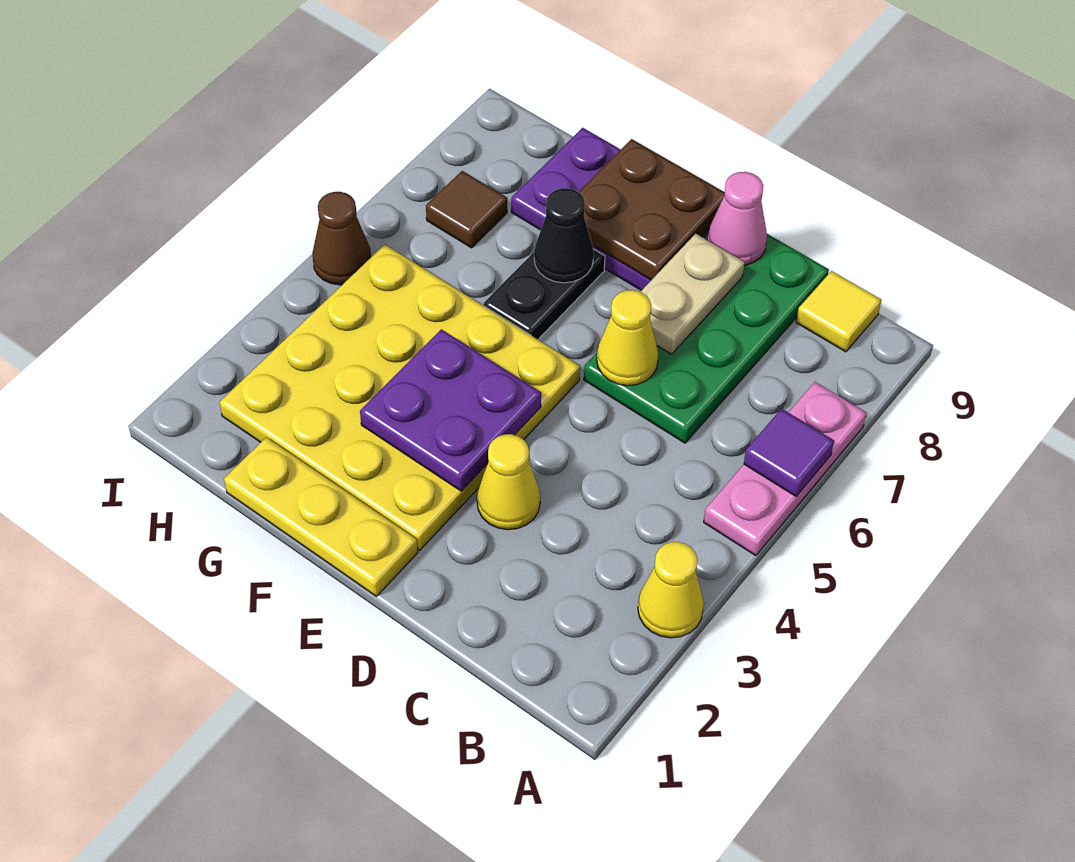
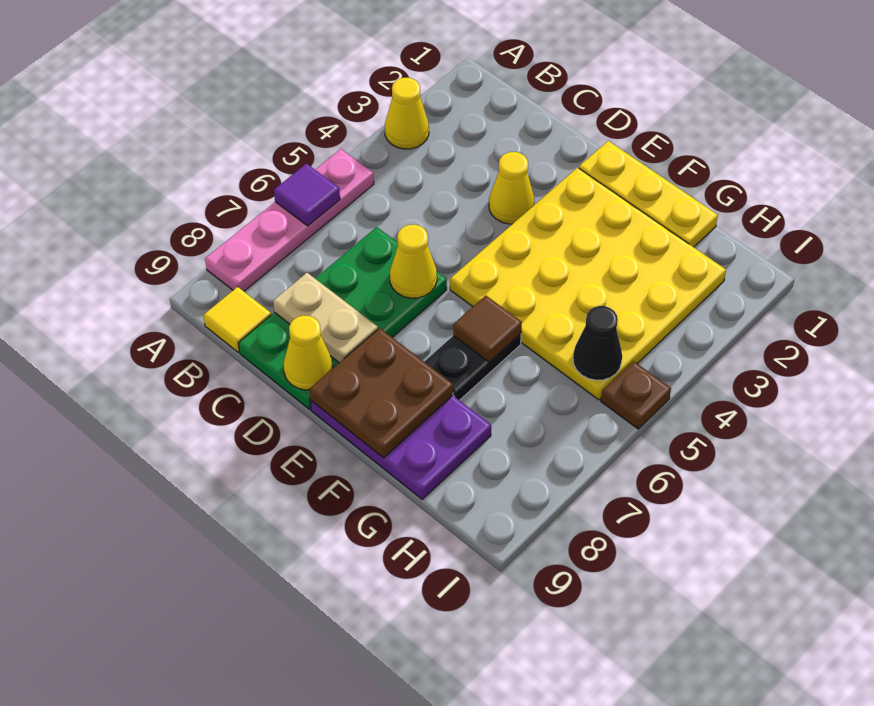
pink plate A5:A7 level 1 -> pink plate A5:A8 level 1
tan plate D7:D8 level 2 -> tan plate C8:D8 level 2
pink cone D9 level 2 -> yellow cone D9 level 2
purple plate E3:F4 level 2 -> none
black cone F7 level 2 -> black cone H5 level 2
brown tile H7 level 1 -> brown tile F6 level 2
brown cone I5 level 1 -> brown plate I5 level 1

